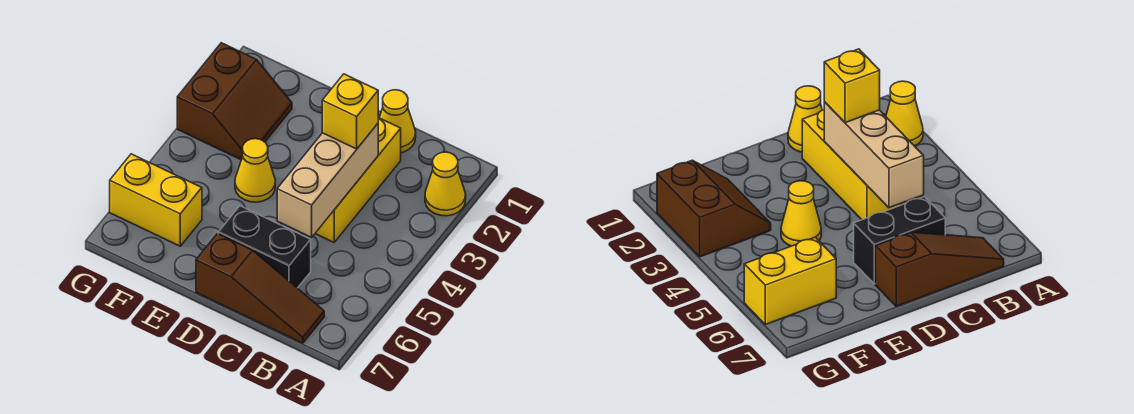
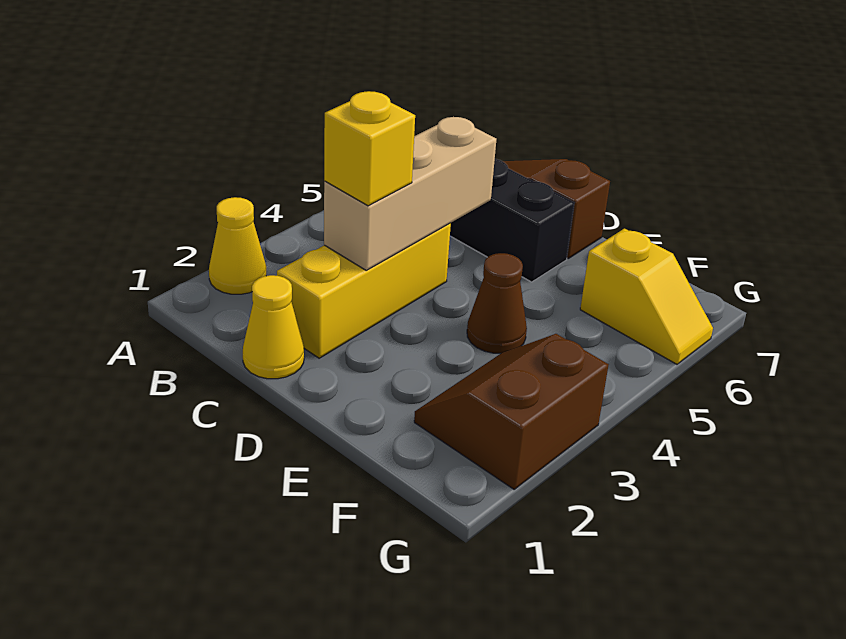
yellow cone E4 level 1 -> brown cone E4 level 1
yellow brick F6:G6 level 1 -> yellow slope F6:G6 level 1 top F

